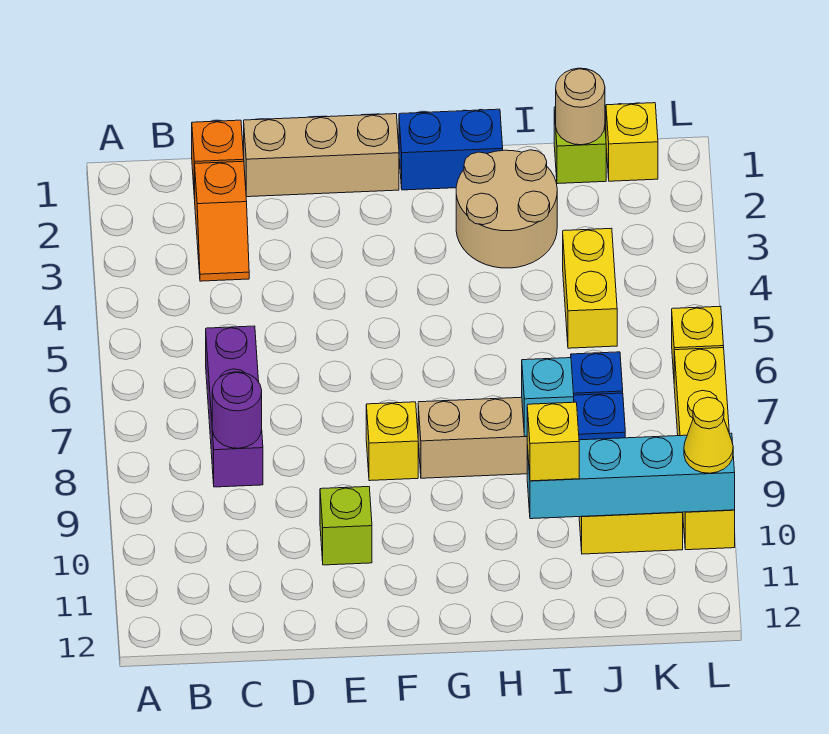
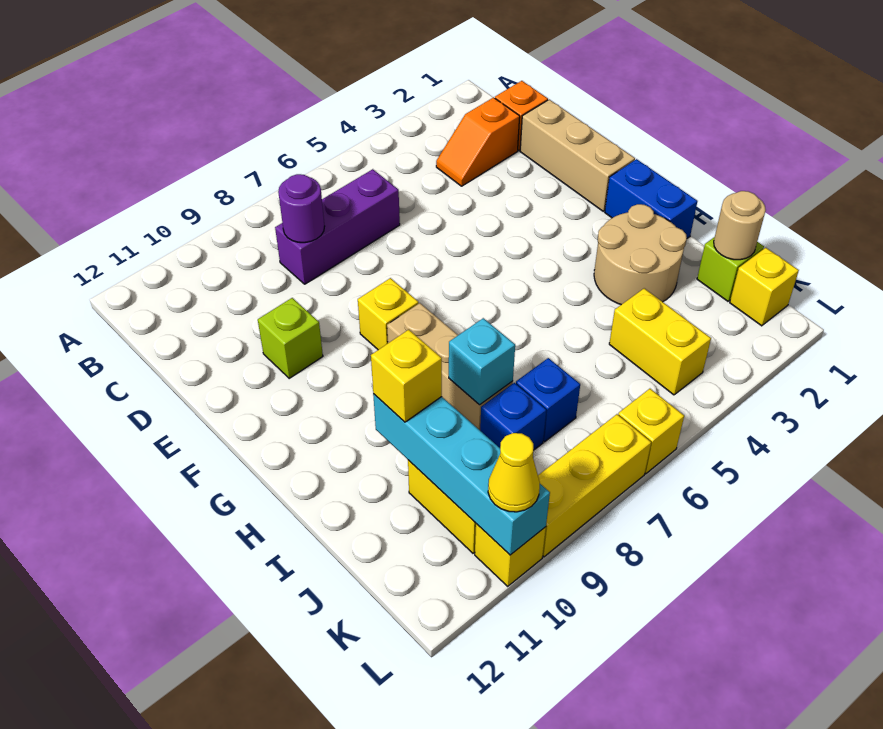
yellow brick J4:J5 level 1 -> yellow brick J4:K4 level 1

